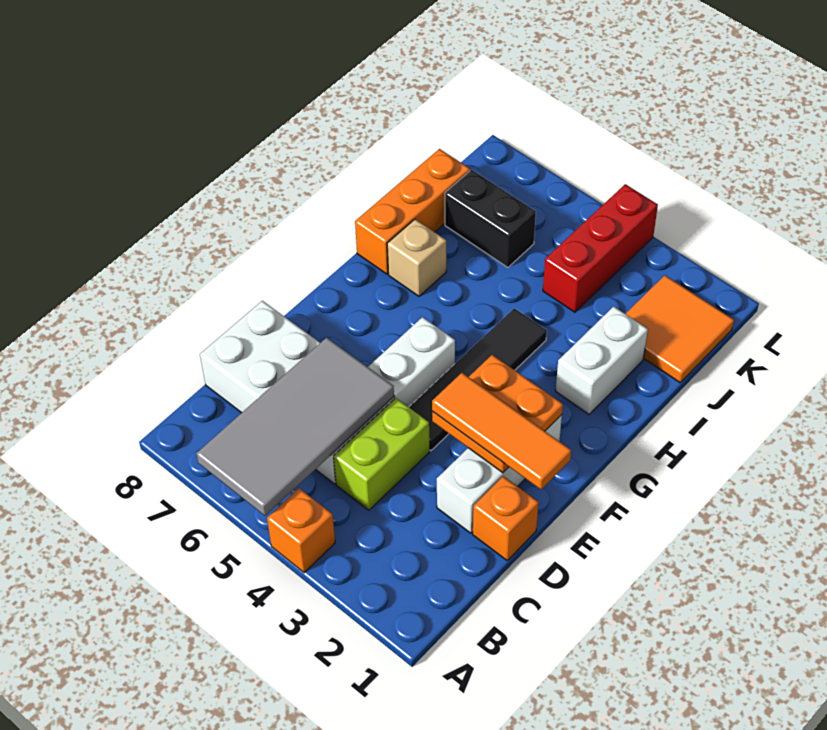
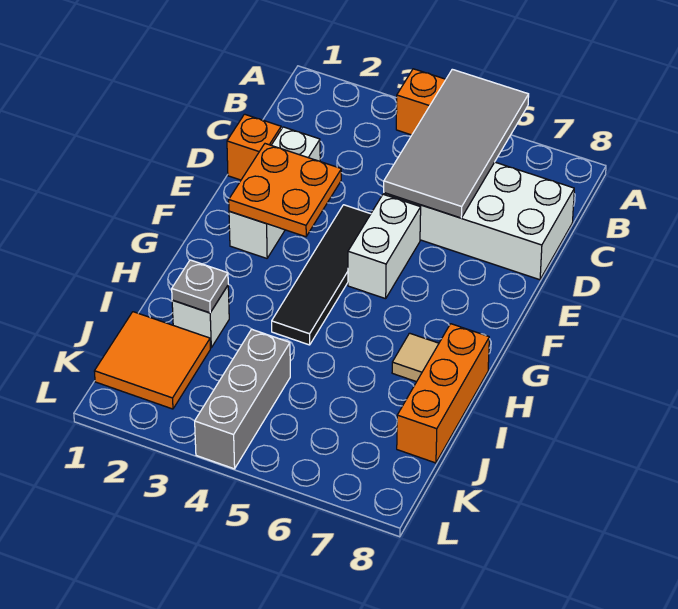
lime brick C4:D4 level 1 -> none
orange tile E1:E3 level 3 -> none
white brick H2:I2 level 1 -> white brick I2 level 1
tan brick H7 level 1 -> tan tile H7 level 1
none -> grey plate I2 level 2
red brick J4:L4 level 1 -> grey brick J4:L4 level 1
black brick J6:J7 level 1 -> none

